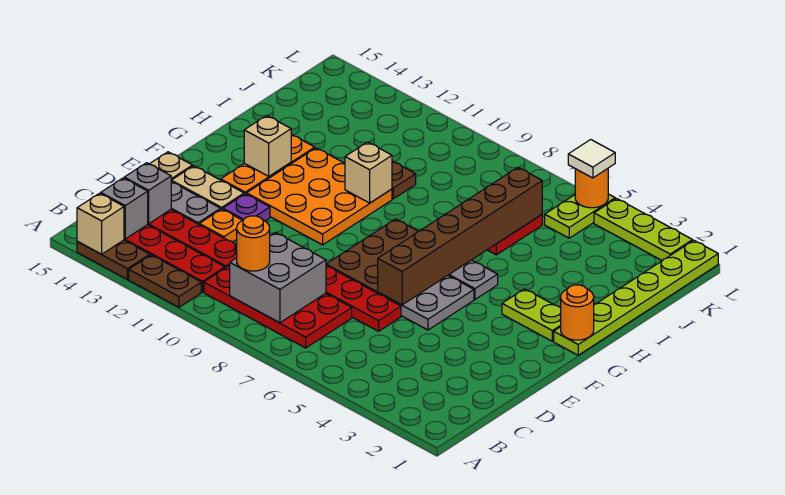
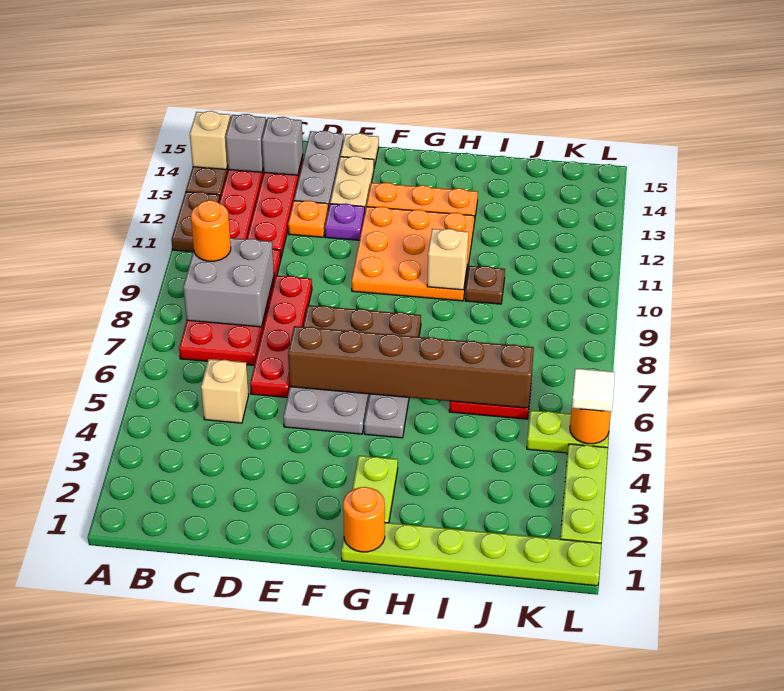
tan brick G13 level 2 -> tan brick C5 level 1

